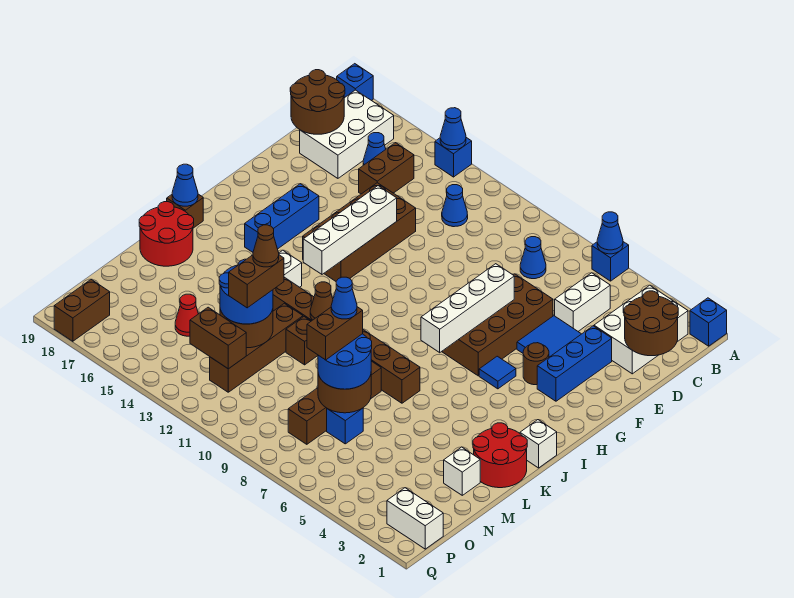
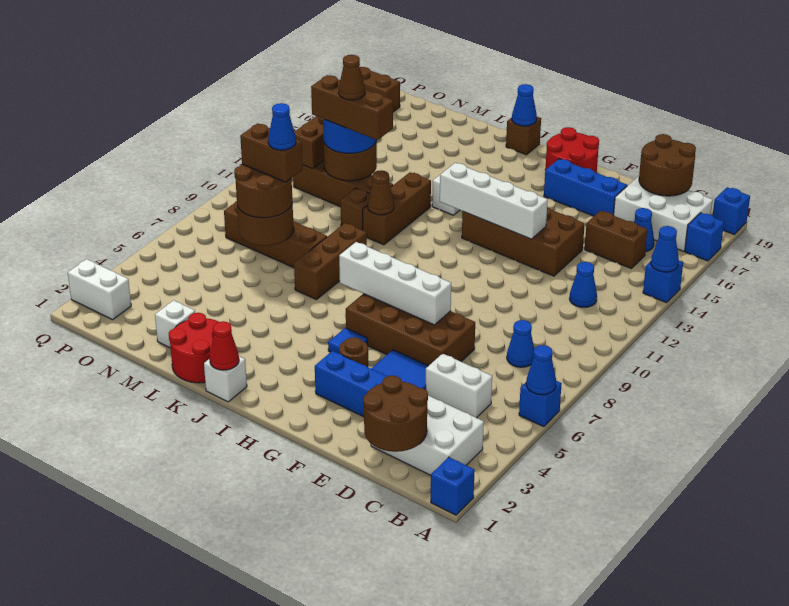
blue brick G16:I16 level 1 -> blue brick E17:G17 level 1
red round brick K18:L19 level 1 -> red round brick G18:H19 level 1
blue round brick M7:N8 level 3 -> brown round brick M7:N8 level 3
brown brick M12:N12 level 4 -> brown brick L12:N12 level 4
blue brick N7 level 1 -> blue brick A17 level 1
red cone N15 level 1 -> red cone J1 level 2
white brick P1:P2 level 1 -> white brick P2:Q2 level 1

